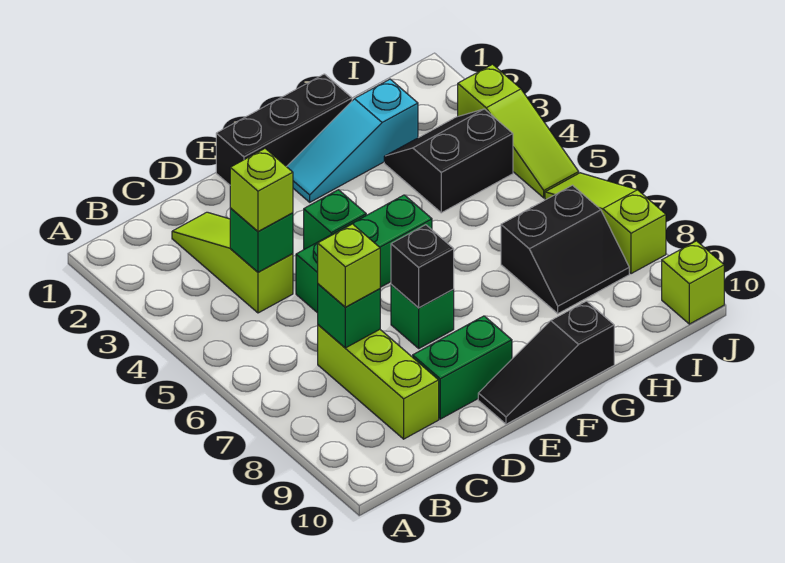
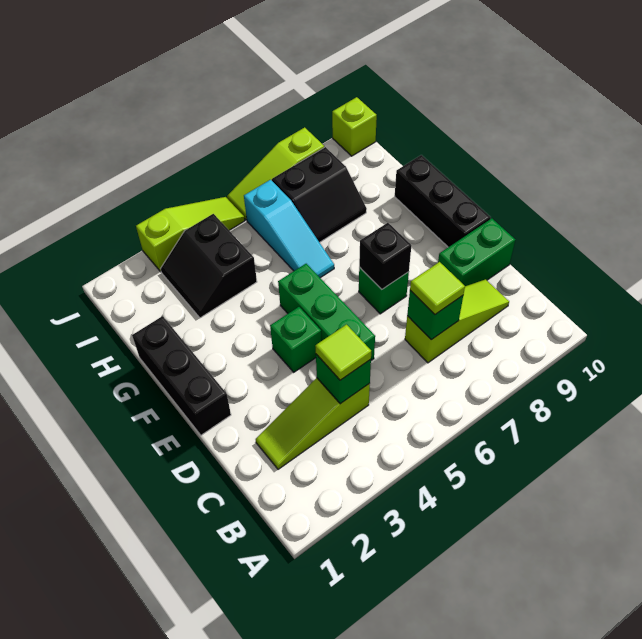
lime brick C4 level 3 -> lime tile C4 level 3
lime brick C7:C9 level 1 -> lime slope C7:C9 level 1 top 7
lime brick C7 level 3 -> lime tile C7 level 3
green brick D9:E9 level 1 -> green brick D9:D10 level 1
black slope E10:G10 level 1 top G -> black brick E10:G10 level 1
cyan slope F2:H2 level 1 top H -> cyan slope G6:I6 level 1 top I
black slope H7:I8 level 1 top 7 -> black slope H7:I8 level 1 top I

